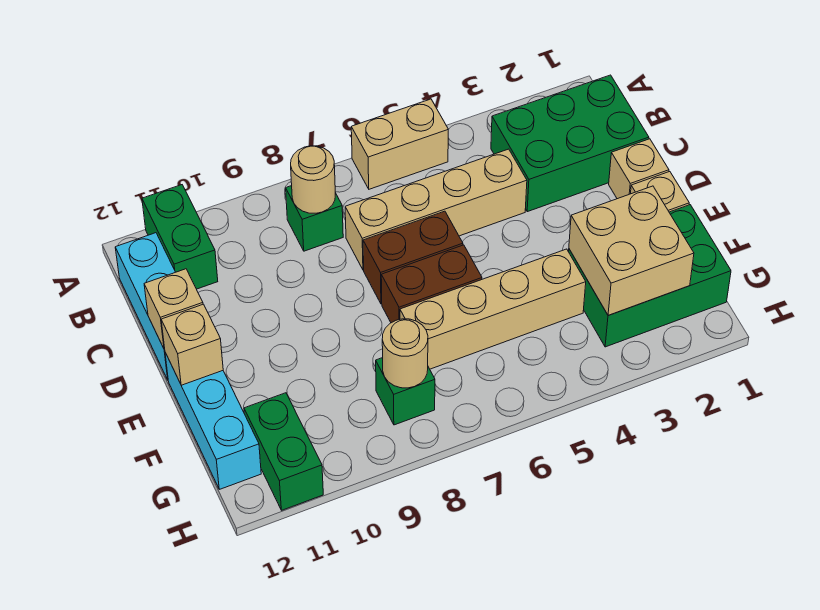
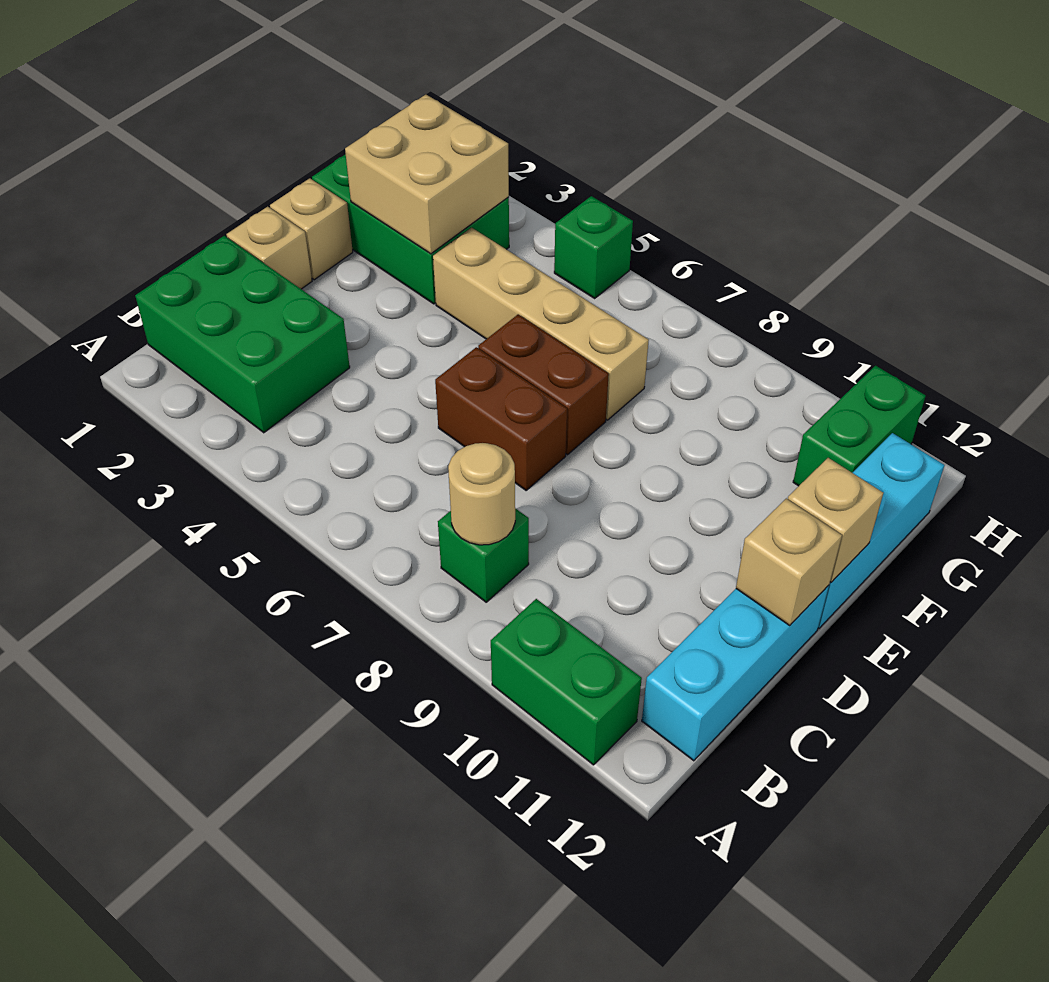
tan brick A5:A6 level 1 -> none
green brick A11:B11 level 1 -> green brick A10:A11 level 1
tan brick C4:C7 level 1 -> none
green brick G8 level 1 -> green brick H5 level 1
tan round brick G8 level 2 -> none

